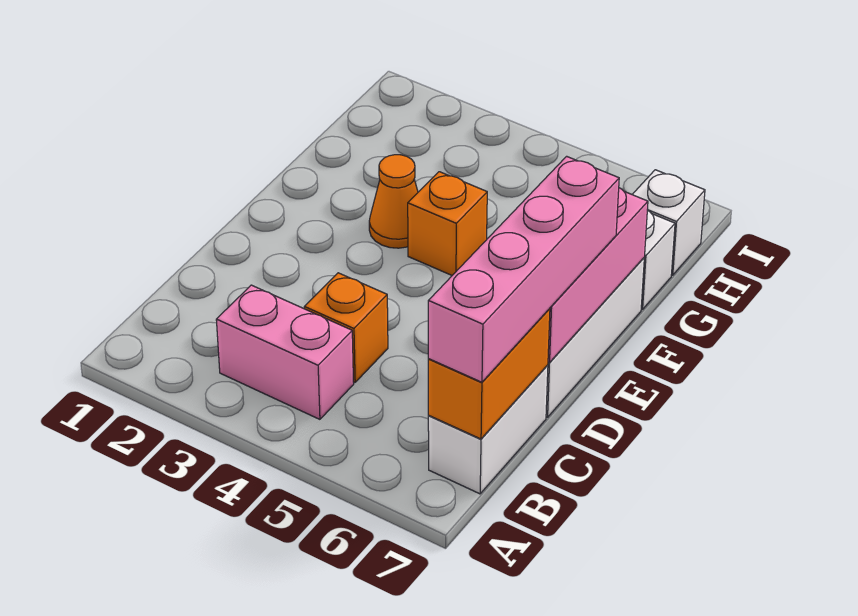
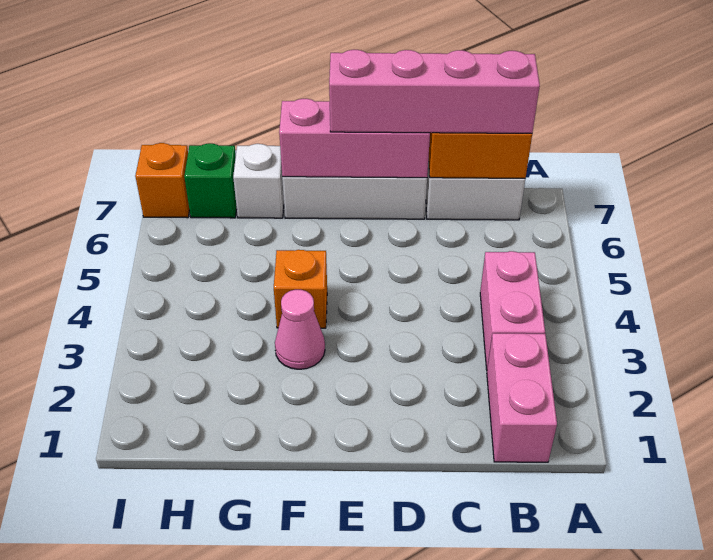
none -> pink brick B1:B2 level 1
orange brick C4 level 1 -> orange brick I7 level 1
orange cone F3 level 1 -> pink cone F3 level 1
white brick H7 level 1 -> green brick H7 level 1

